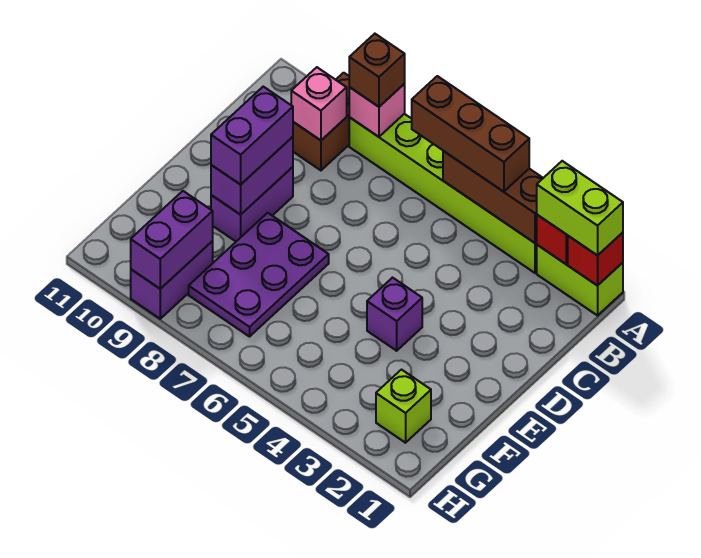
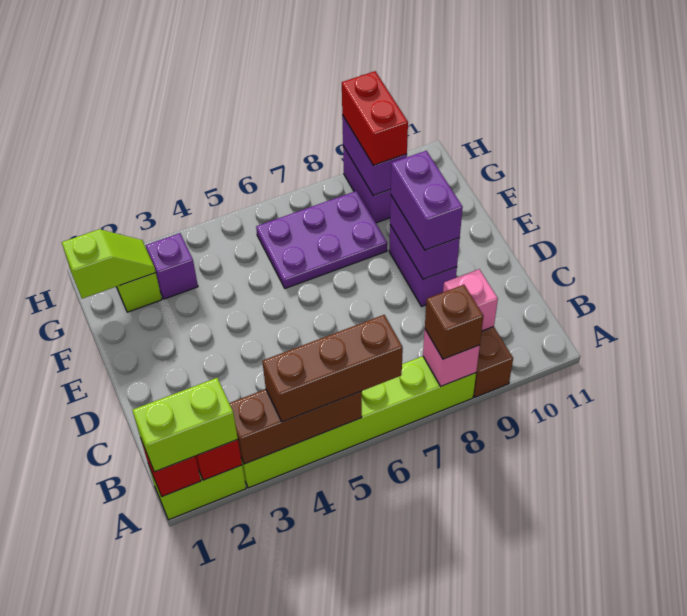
purple brick E4 level 1 -> purple brick G3 level 1
purple plate E7:G8 level 1 -> purple plate F6:G8 level 1
none -> lime slope G1:G2 level 2 top 1
none -> red brick G9:H9 level 3

